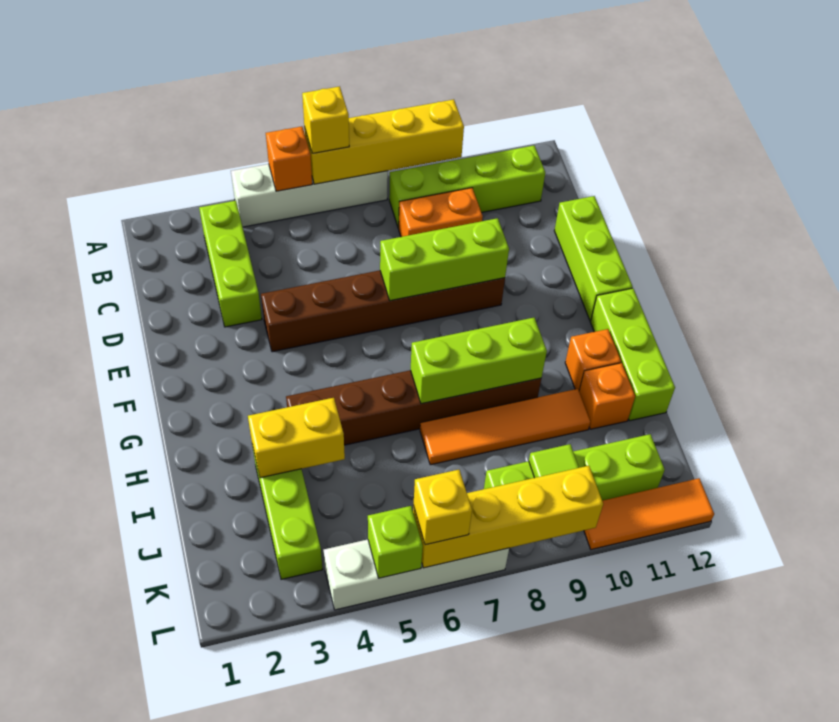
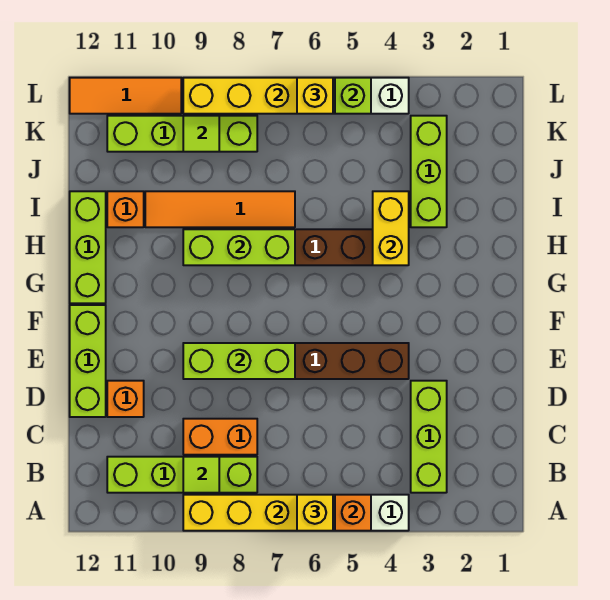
none -> lime tile B9 level 2
orange brick H11 level 1 -> orange brick D11 level 1
yellow brick I3:I4 level 2 -> yellow brick H4:I4 level 2

